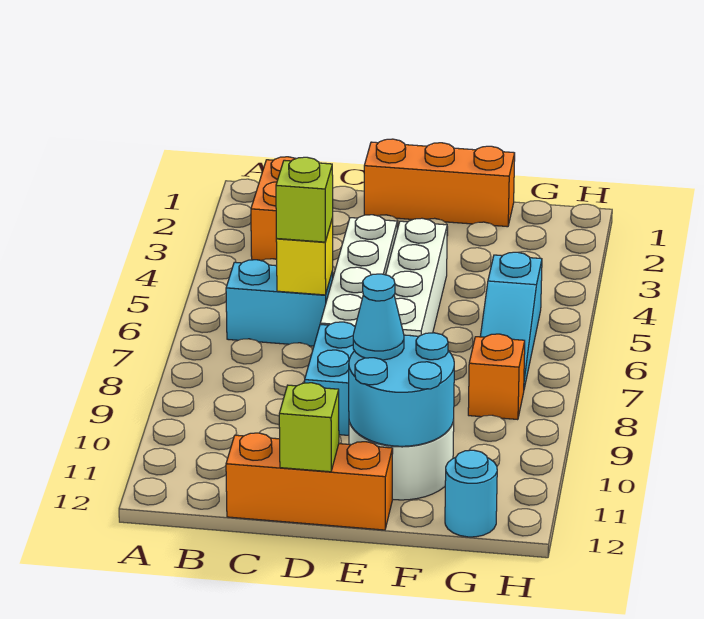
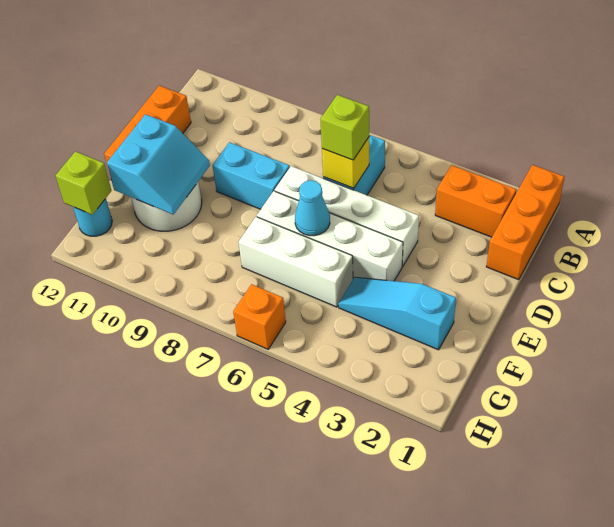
orange brick D1:F1 level 1 -> orange brick A1:C1 level 1
lime brick D12 level 2 -> lime brick G12 level 2
cyan round brick E10:F11 level 2 -> cyan slope E10:F11 level 2 top 11
cyan cone E10 level 3 -> cyan cone E6 level 2
none -> white brick F5:F7 level 1
cyan slope G5:G7 level 1 top 5 -> cyan slope F2:F4 level 1 top 2
orange brick G8 level 1 -> orange brick H6 level 1

